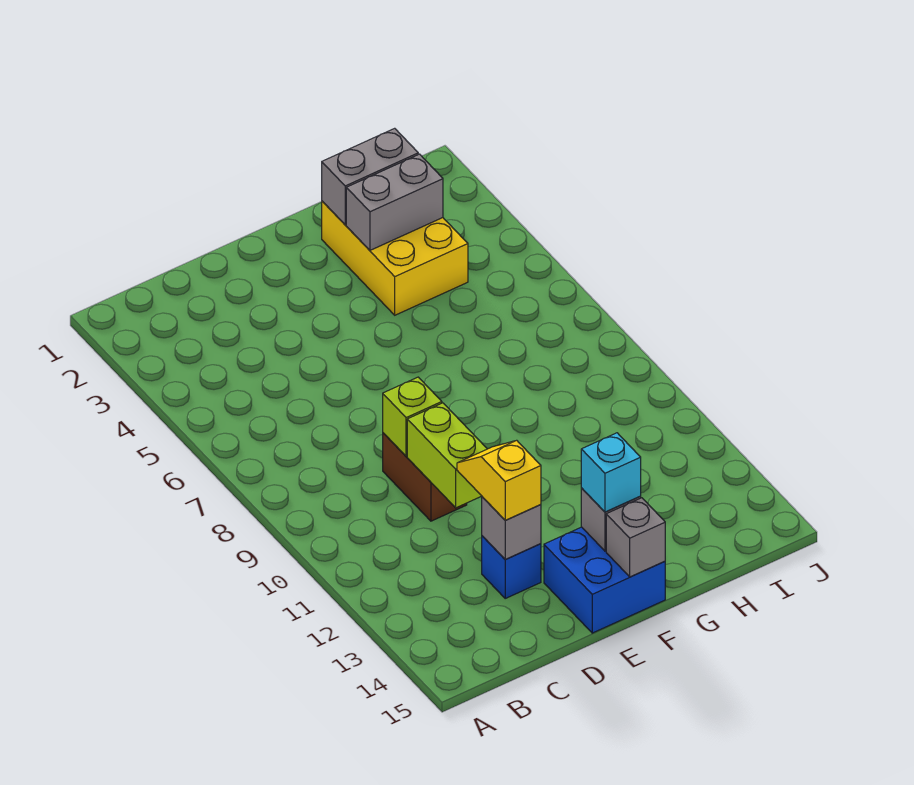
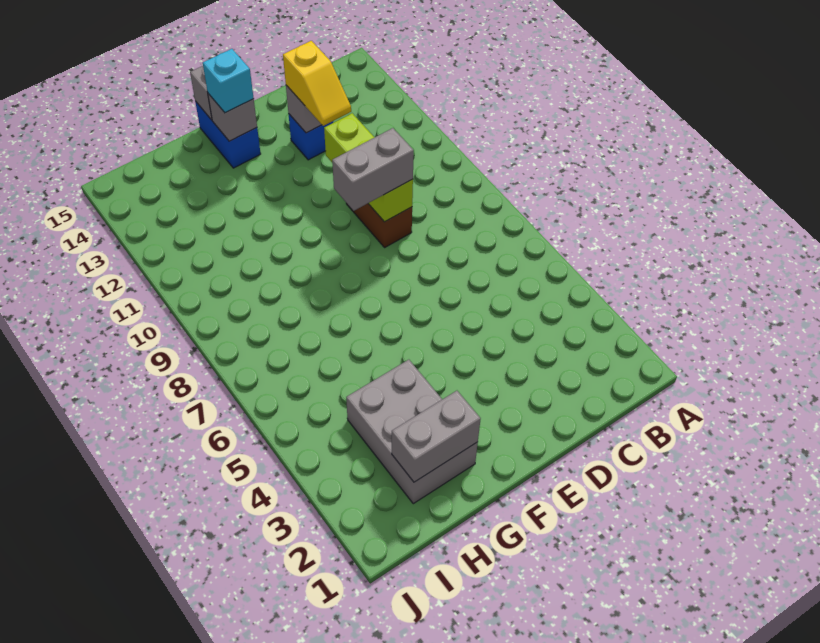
blue brick E14:F15 level 1 -> blue brick F14:F15 level 1
yellow brick G2:H4 level 1 -> grey brick G2:H4 level 1
grey brick G3:H3 level 2 -> grey brick D9:E9 level 3

